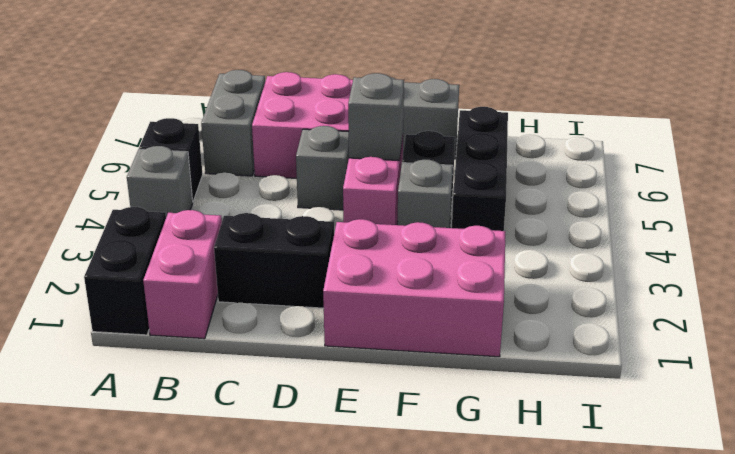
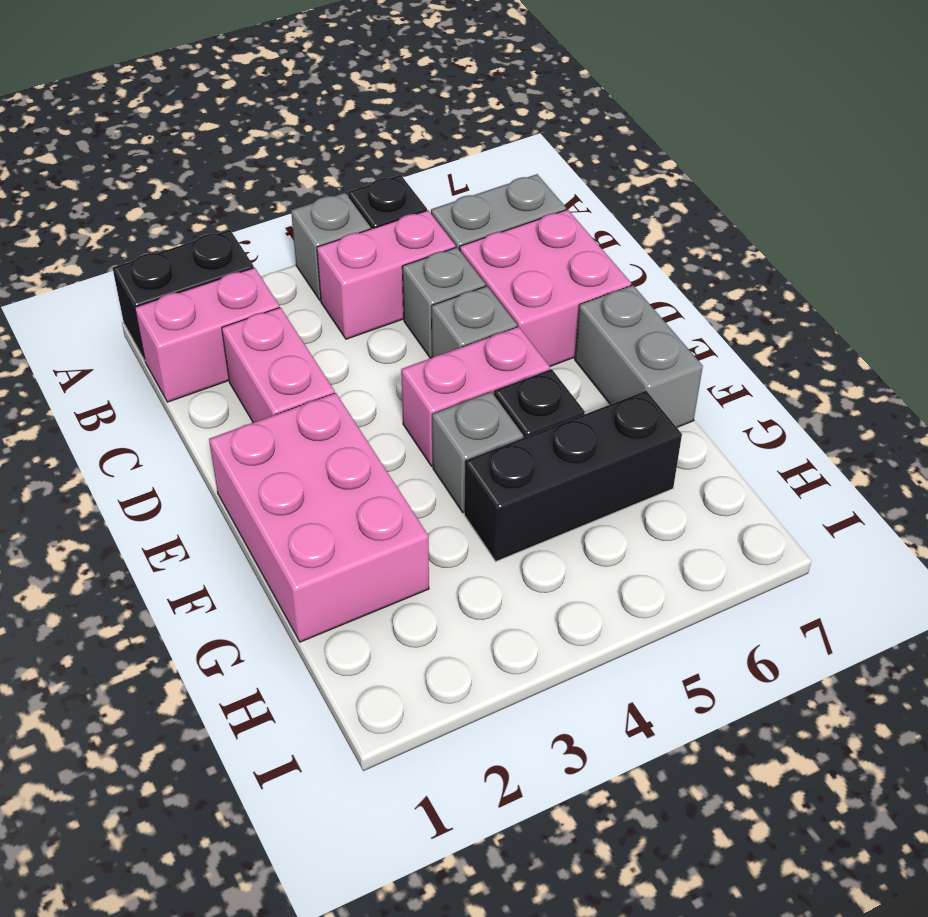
none -> pink brick B4:B5 level 1
black brick C2:D2 level 1 -> pink brick C2:D2 level 1
grey brick E5 level 2 -> grey brick C5 level 1

